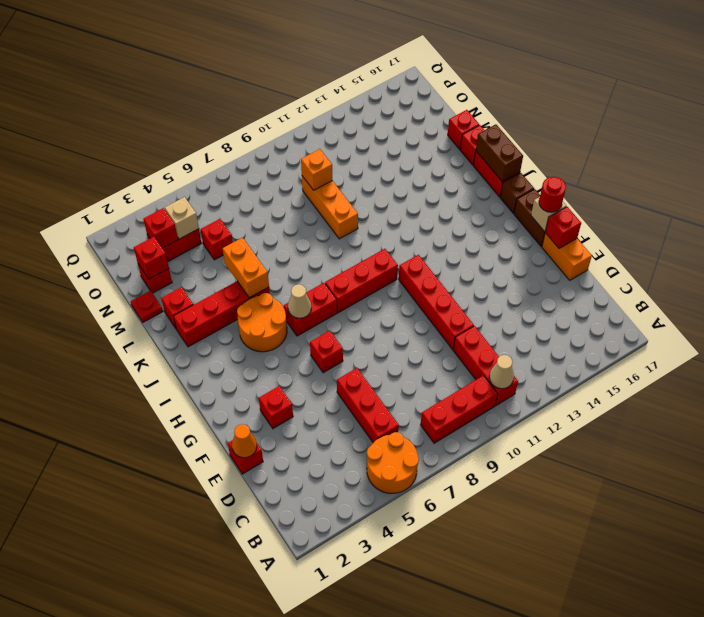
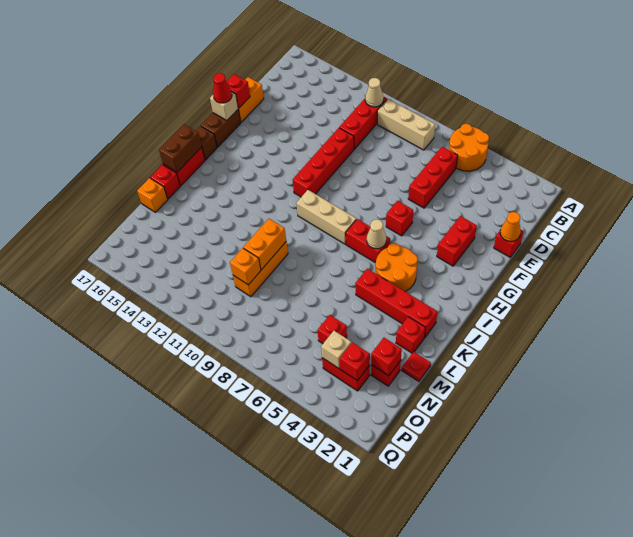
red brick B8:B10 level 1 -> tan brick B8:B10 level 1
red brick F3 level 1 -> red brick F3:G3 level 1
red round brick G17 level 3 -> red cone G17 level 3
red brick I8:I10 level 1 -> tan brick I8:I10 level 1
orange brick K5:L5 level 2 -> orange brick L10:M10 level 2
red brick M17 level 1 -> orange brick M17 level 1

